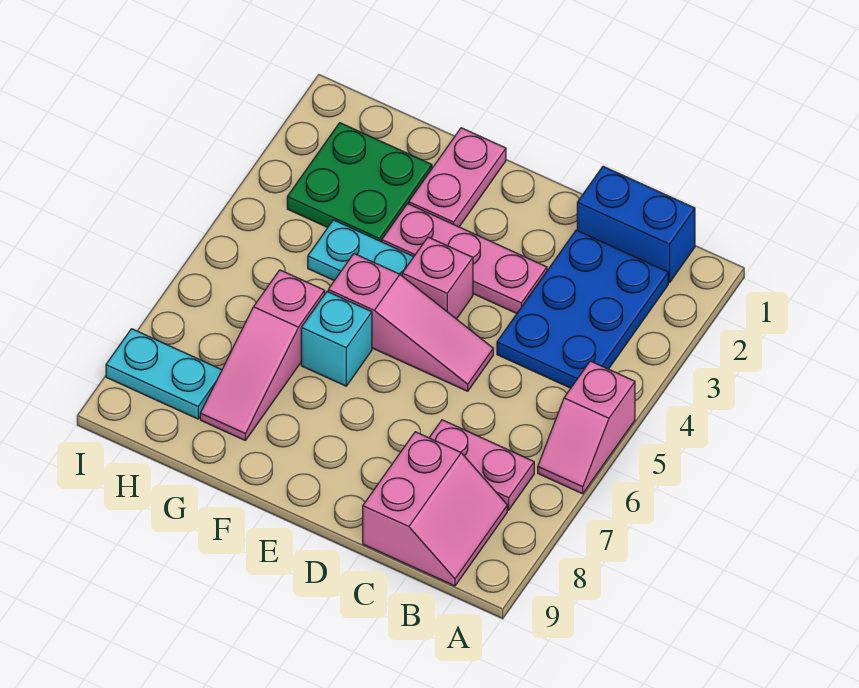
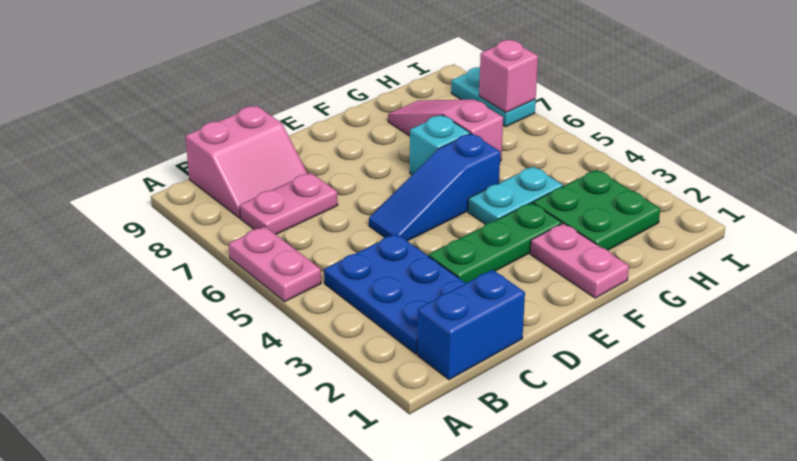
pink slope A5:A6 level 1 top 5 -> pink plate A5:A6 level 1
pink slope B8:C9 level 1 top C -> pink slope B8:C9 level 1 top 9
pink plate D3:F3 level 1 -> green plate D3:F3 level 1
pink slope D5:F5 level 1 top F -> blue slope D5:F5 level 1 top F
pink brick E4 level 1 -> pink brick I7 level 2
cyan plate H8:I8 level 1 -> cyan plate I7:I8 level 1

